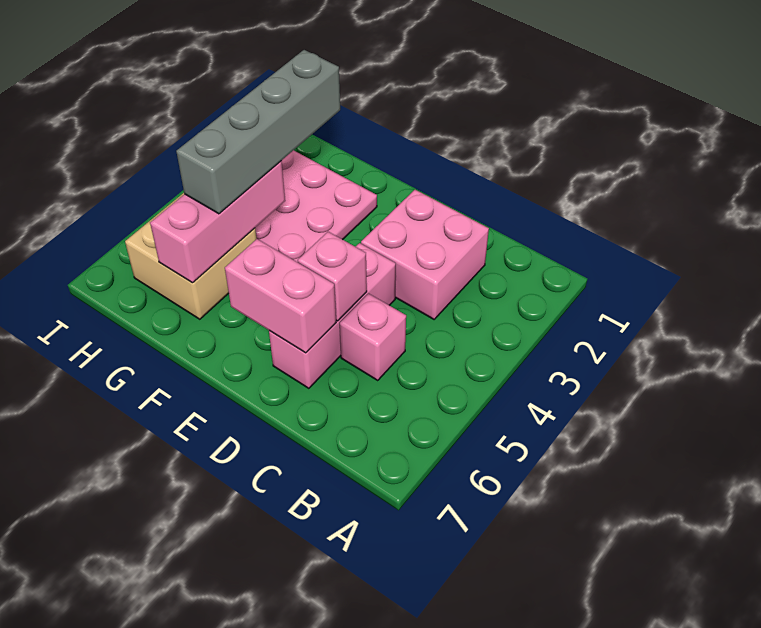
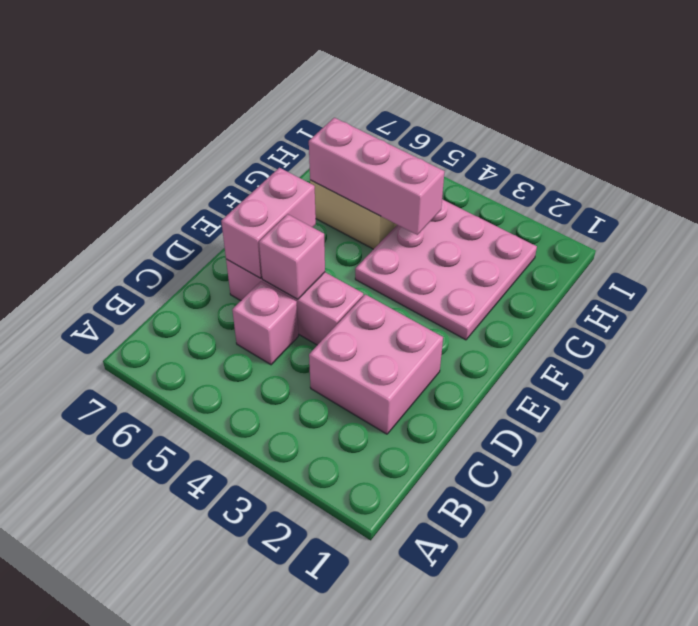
grey brick G2:G5 level 3 -> none

